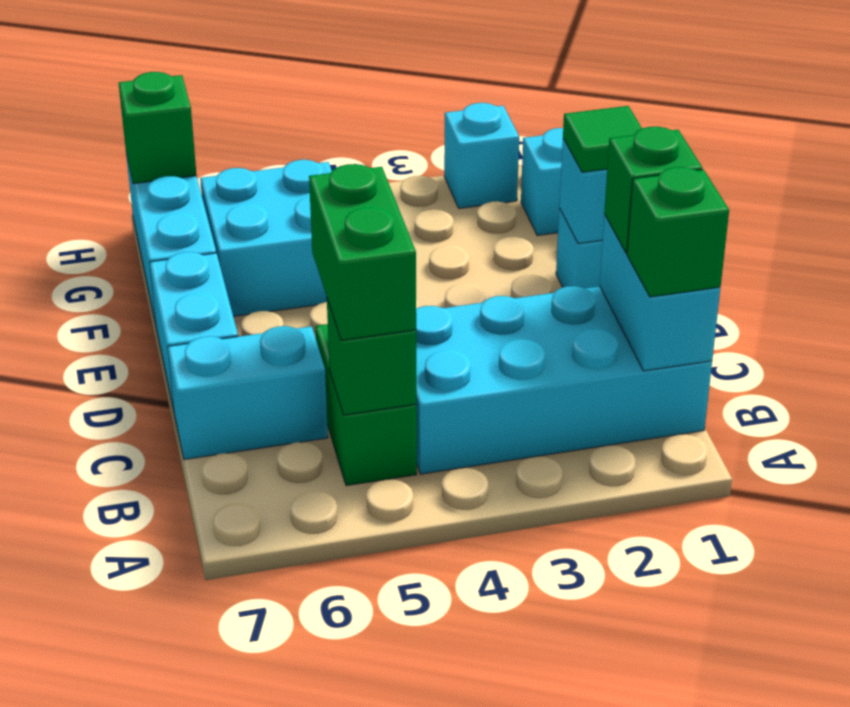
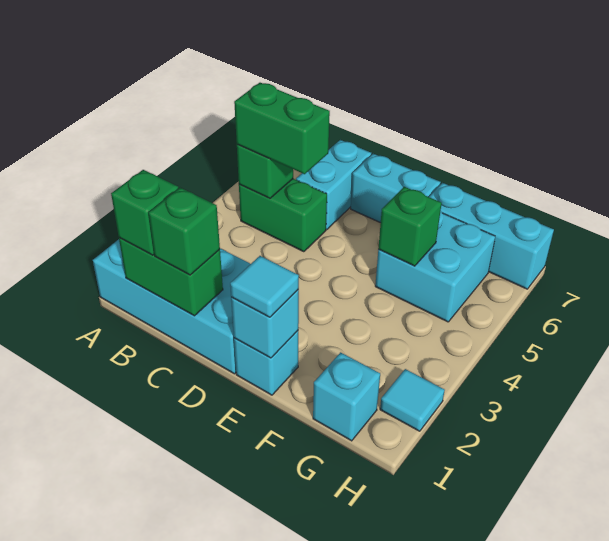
cyan brick B1:C4 level 1 -> cyan brick A1:D2 level 1
cyan brick B1:C1 level 2 -> green brick B1:C1 level 2
green tile E1 level 3 -> cyan tile E1 level 3
cyan brick H2 level 1 -> cyan tile H2 level 1
green brick H7 level 2 -> green brick F5 level 2

